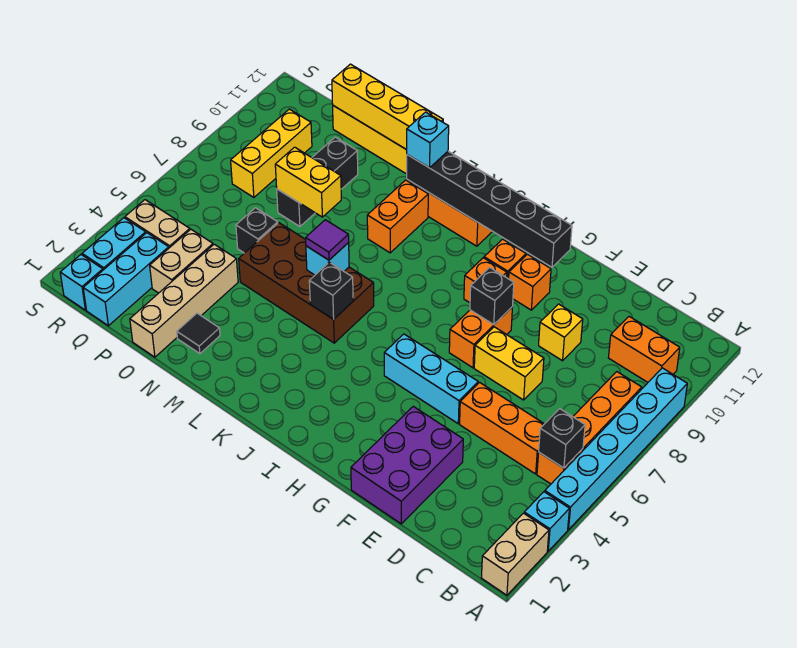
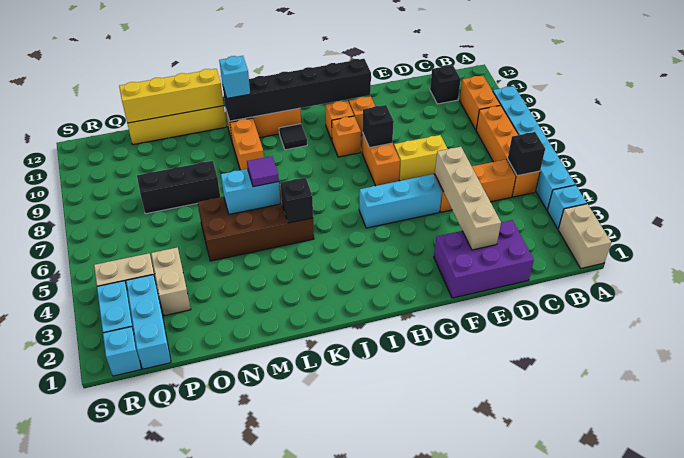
orange brick B10:C10 level 1 -> orange brick B9:B10 level 1
purple brick E1:F3 level 1 -> purple brick D1:F2 level 1
yellow brick E9 level 1 -> none
cyan brick L6 level 2 -> cyan brick L6:M6 level 2
black tile N2 level 1 -> black tile J10 level 1
yellow brick N8:O8 level 2 -> none
tan brick O1:O4 level 1 -> tan brick E2:E5 level 2
black brick O6 level 1 -> black brick C11 level 1
black brick O8:O10 level 1 -> black brick N8:P8 level 1
yellow brick Q8:Q10 level 1 -> none

